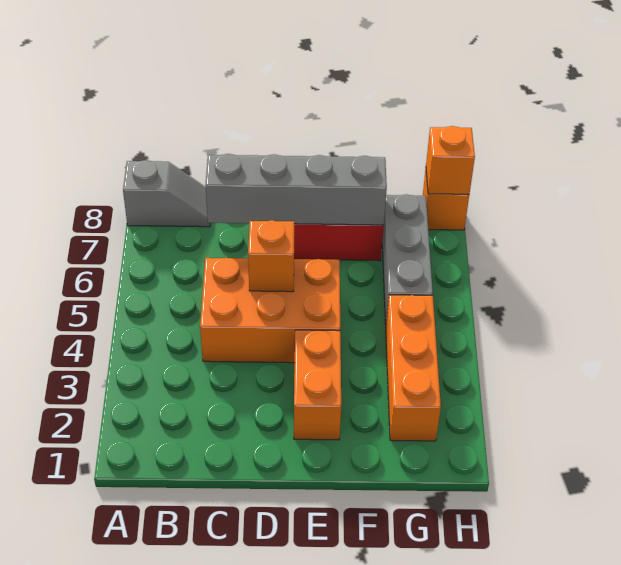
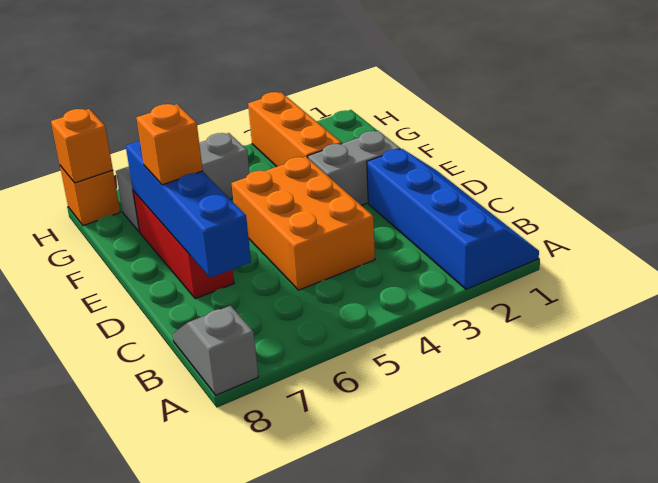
none -> blue slope A1:D2 level 1 top 2
grey brick C7:F7 level 2 -> blue brick C7:F7 level 2
orange brick D5 level 2 -> orange brick E7 level 3
orange brick E2:E3 level 1 -> grey brick E2:E3 level 1
orange brick G2:G4 level 1 -> orange brick F3:H3 level 1

